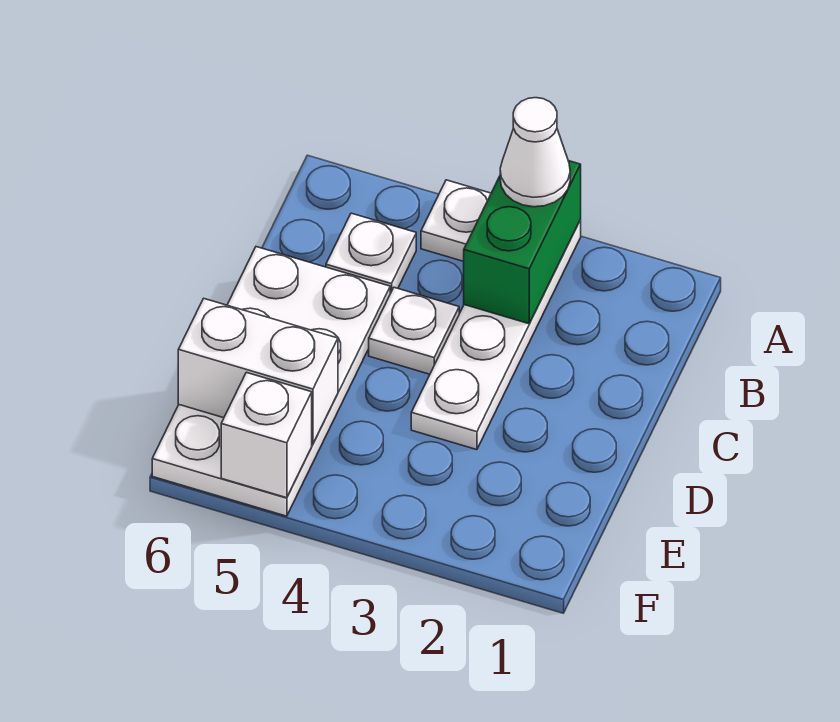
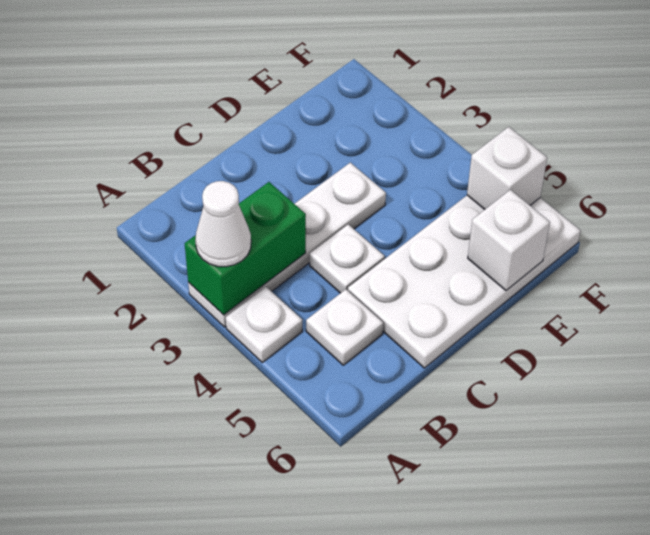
white brick E5:E6 level 2 -> white brick E6 level 2

